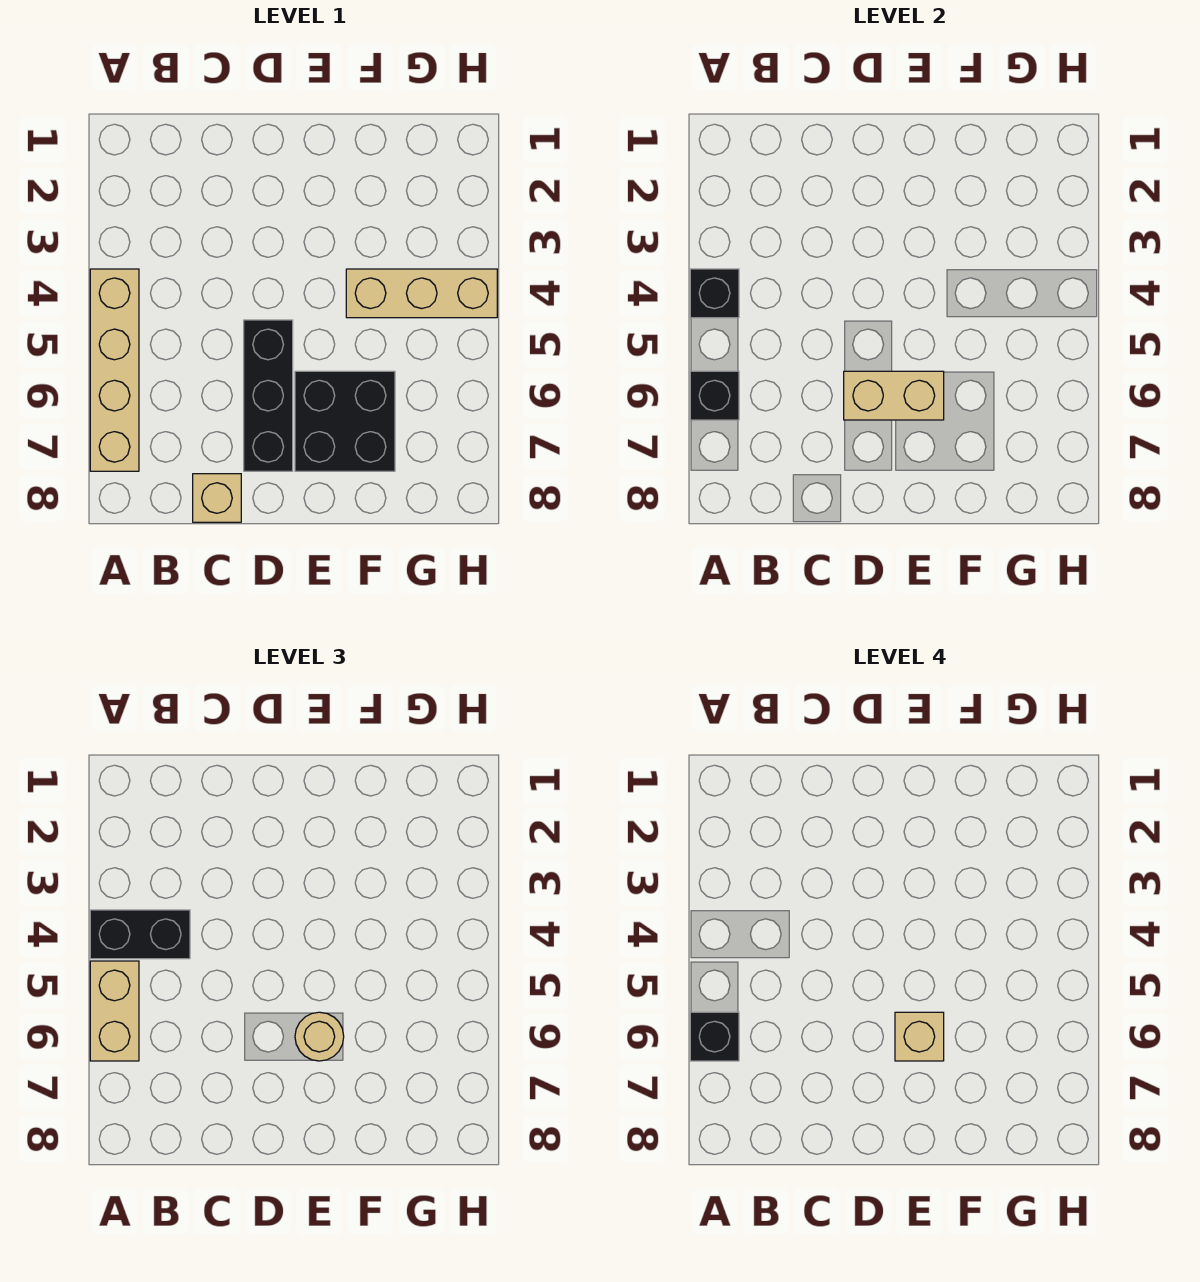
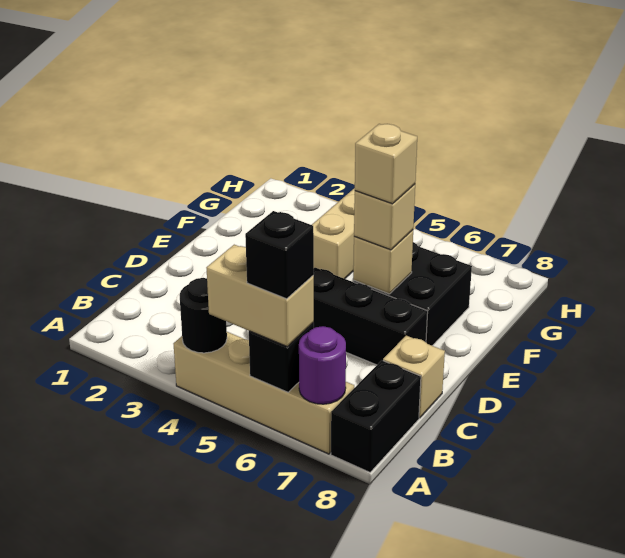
black brick A4 level 2 -> black round brick A4 level 2
black brick A4:B4 level 3 -> black brick A8:B8 level 1
none -> purple round brick A7 level 2
tan brick D6:E6 level 2 -> tan brick E6 level 2
tan round brick E6 level 3 -> tan brick E6 level 3

